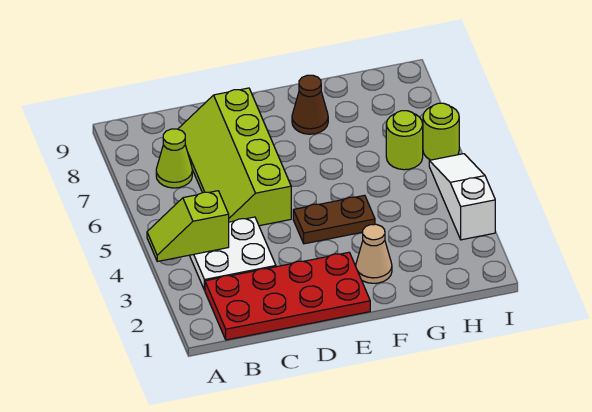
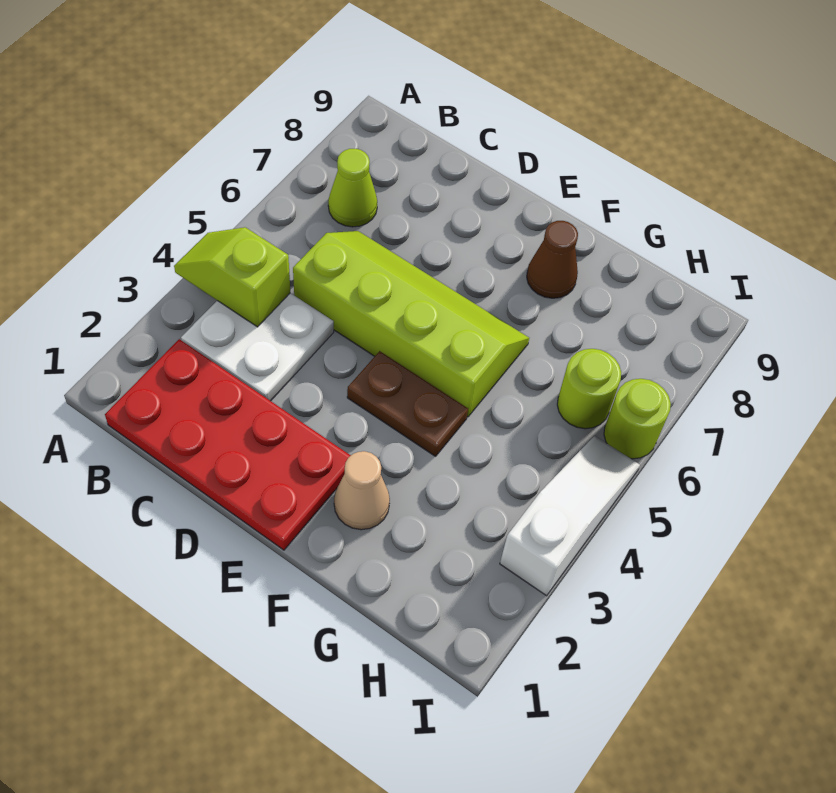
lime slope C5:D8 level 1 top D -> lime slope C5:F6 level 1 top 5

